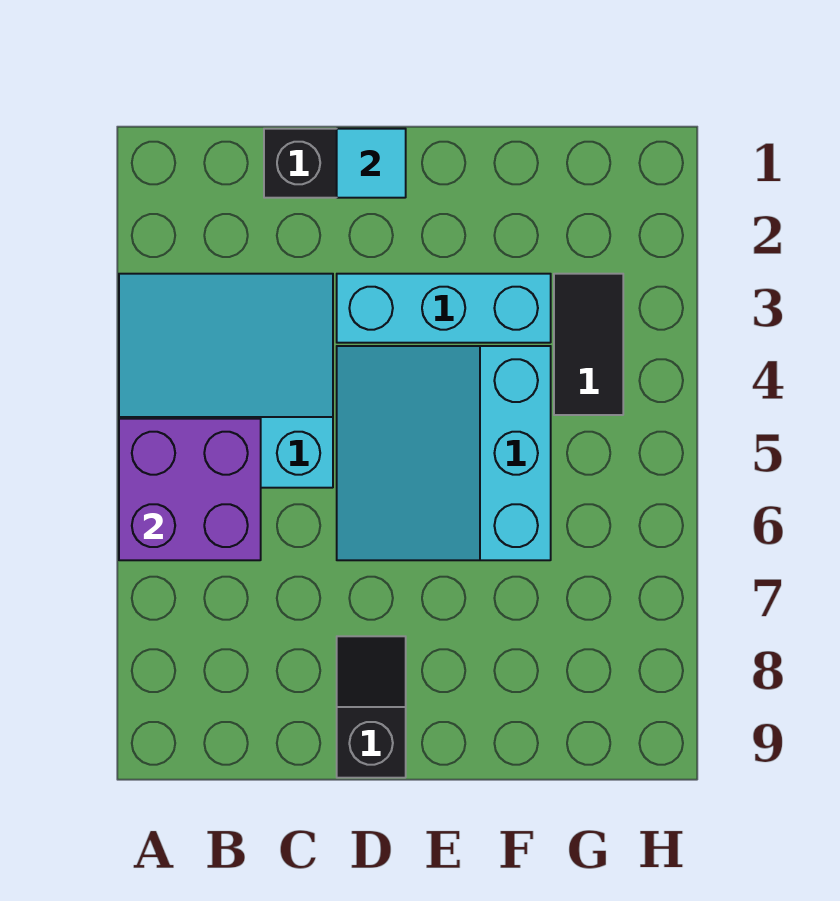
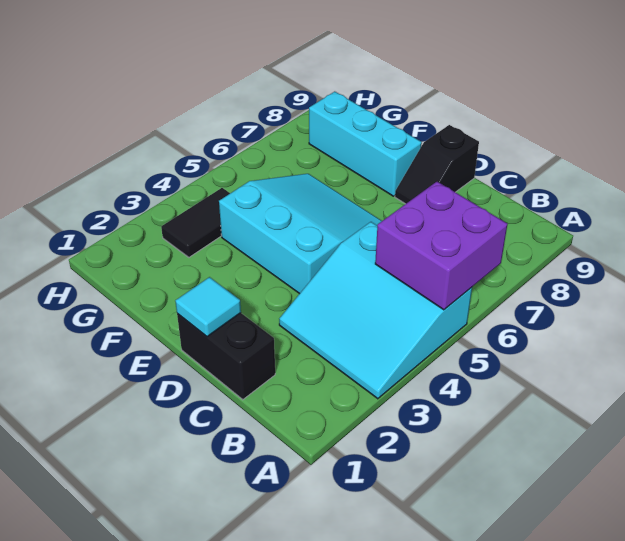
cyan brick D3:F3 level 1 -> cyan brick E8:G8 level 1
cyan slope D4:F6 level 1 top F -> cyan slope D4:F6 level 1 top 4

